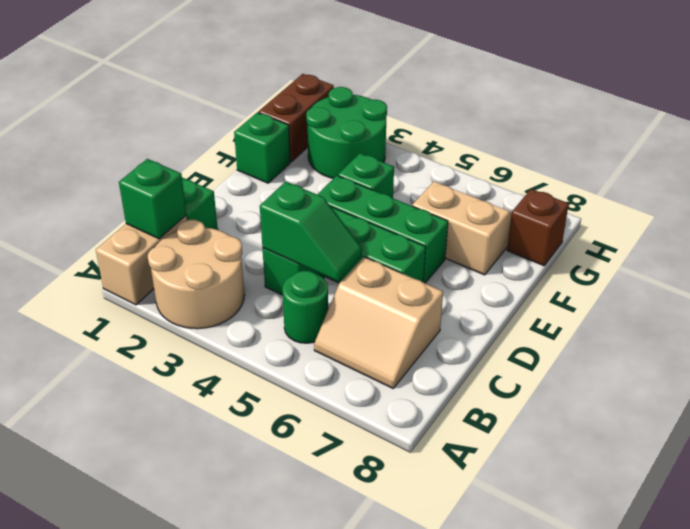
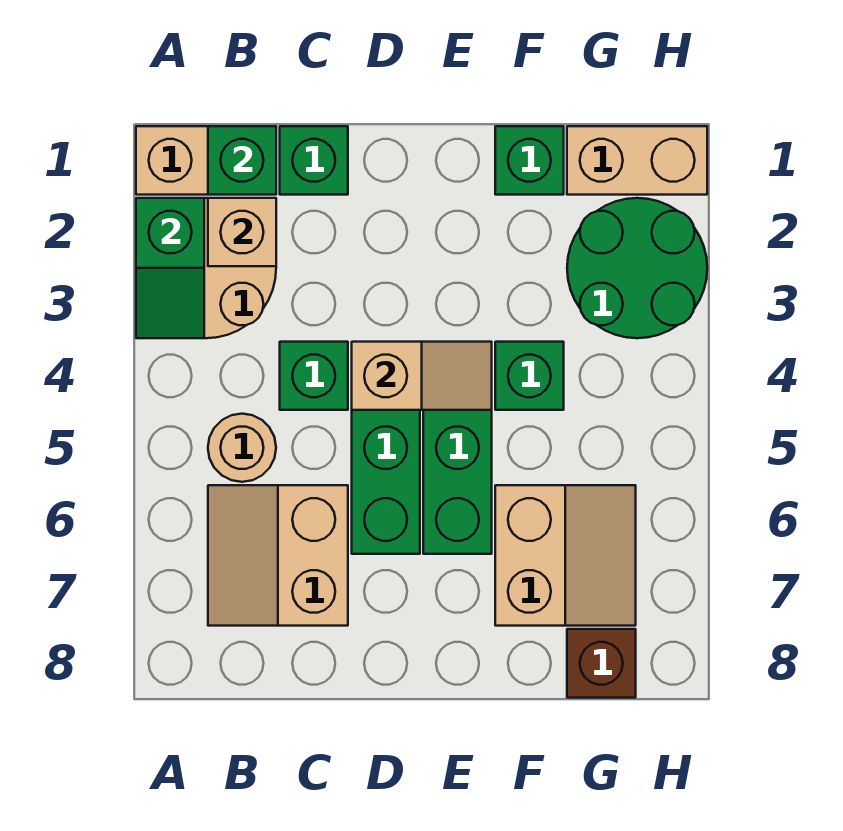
none -> tan brick B2 level 2
green round brick B5 level 1 -> tan round brick B5 level 1
green slope C4:C5 level 2 top 4 -> green slope A2:A3 level 2 top 2
none -> tan slope D4:E4 level 2 top D
brown brick G1:H1 level 1 -> tan brick G1:H1 level 1

